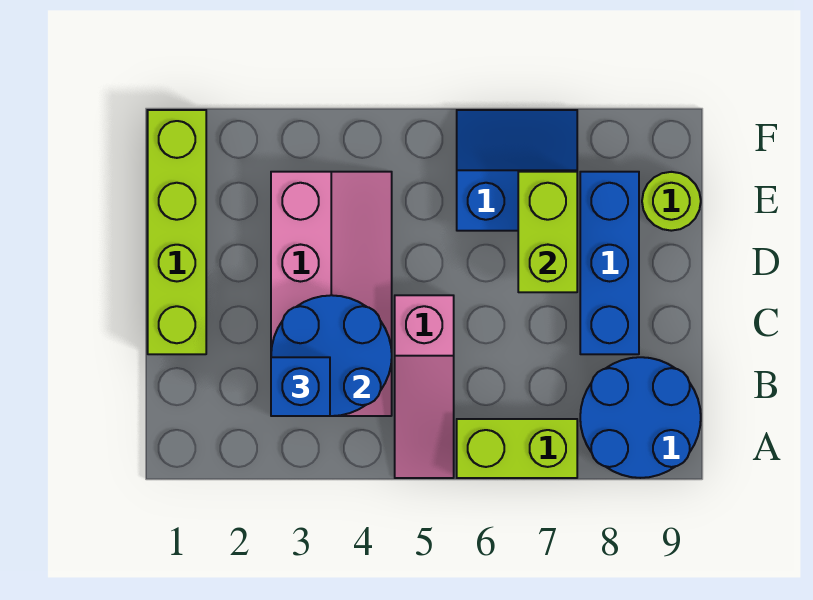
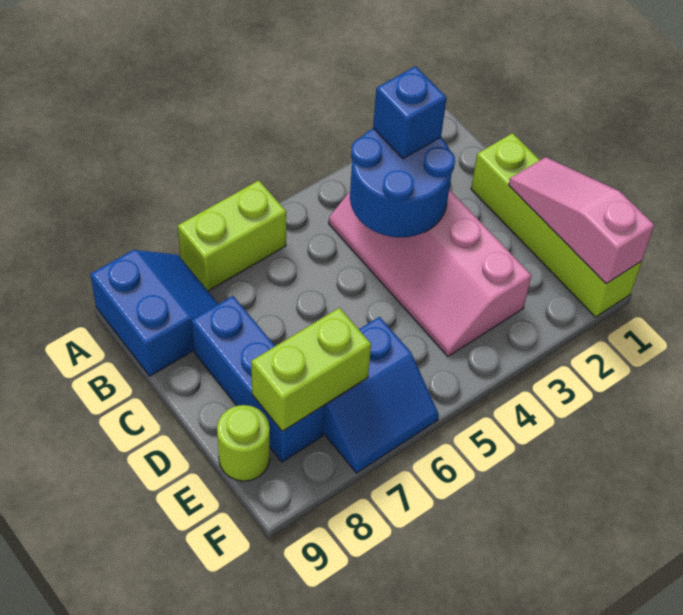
pink slope A5:C5 level 1 top C -> pink slope D1:F1 level 2 top F
blue round brick A8:B9 level 1 -> blue slope A8:B9 level 1 top 9
lime brick D7:E7 level 2 -> lime brick E7:E8 level 2

